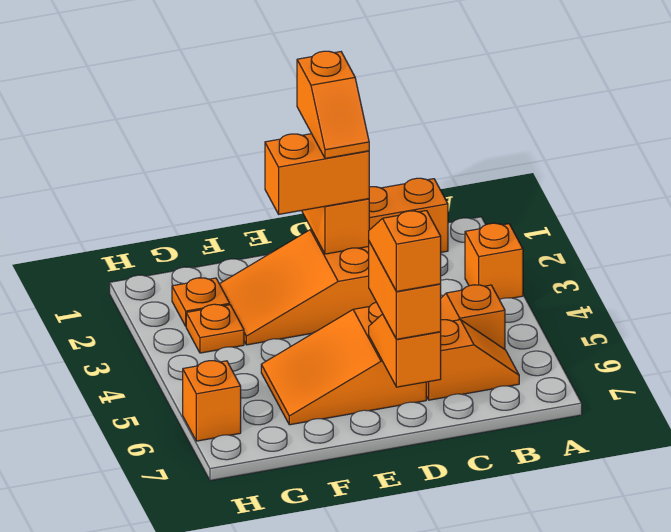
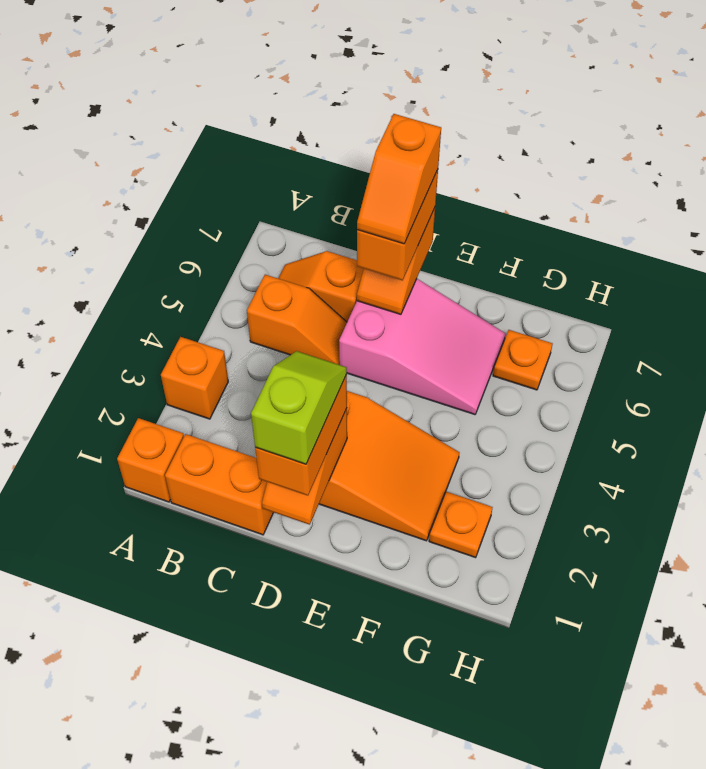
orange slope D1:D2 level 4 top 1 -> lime slope D1:D2 level 4 top 1
orange brick D2:E2 level 3 -> orange brick D1:D2 level 3
orange slope D5:F6 level 1 top D -> pink slope D5:F6 level 1 top D
orange plate G3 level 1 -> orange plate G6 level 1
orange brick H6 level 1 -> orange brick A1 level 1

